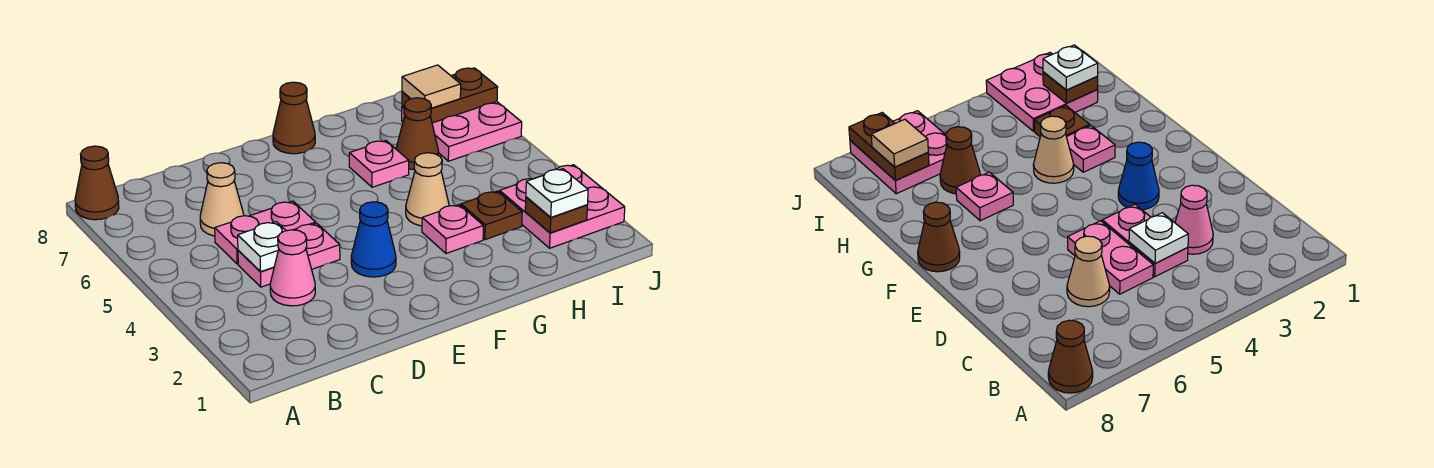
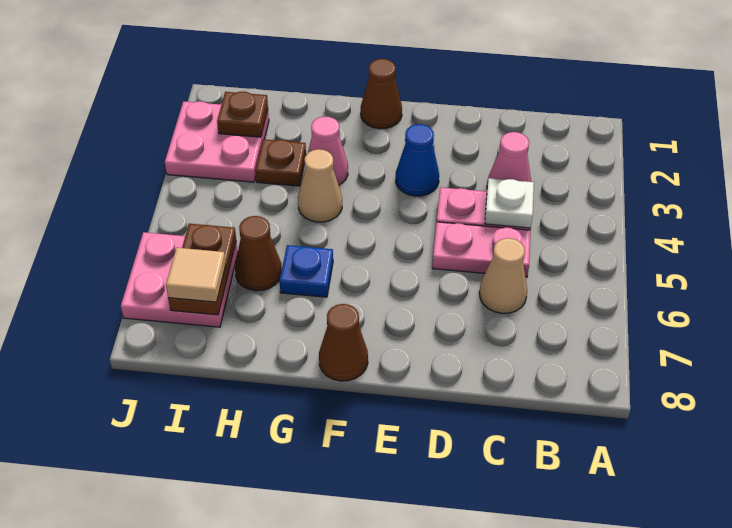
brown cone A8 level 1 -> brown cone F1 level 1
pink plate G3 level 1 -> pink cone G3 level 1
pink plate G6 level 1 -> blue plate G6 level 1
white plate I2 level 3 -> none
brown plate I7:J7 level 2 -> brown plate I6:I7 level 2

